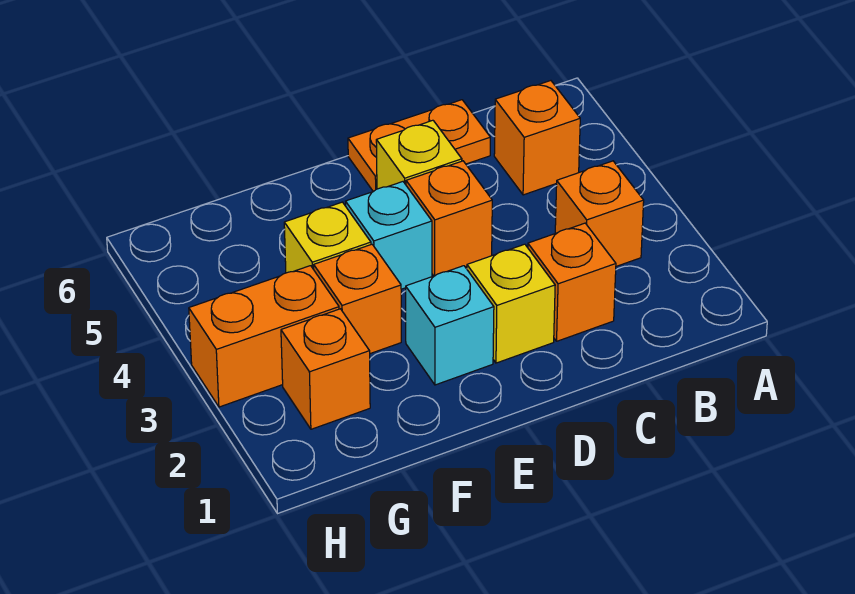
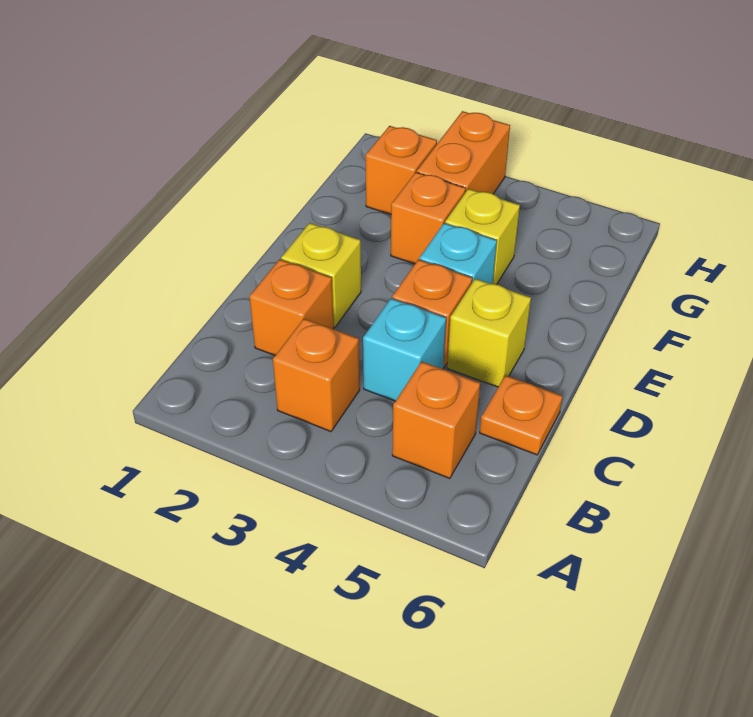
orange plate C6:D6 level 1 -> orange plate C6 level 1
cyan brick E2 level 1 -> cyan brick C4 level 1

